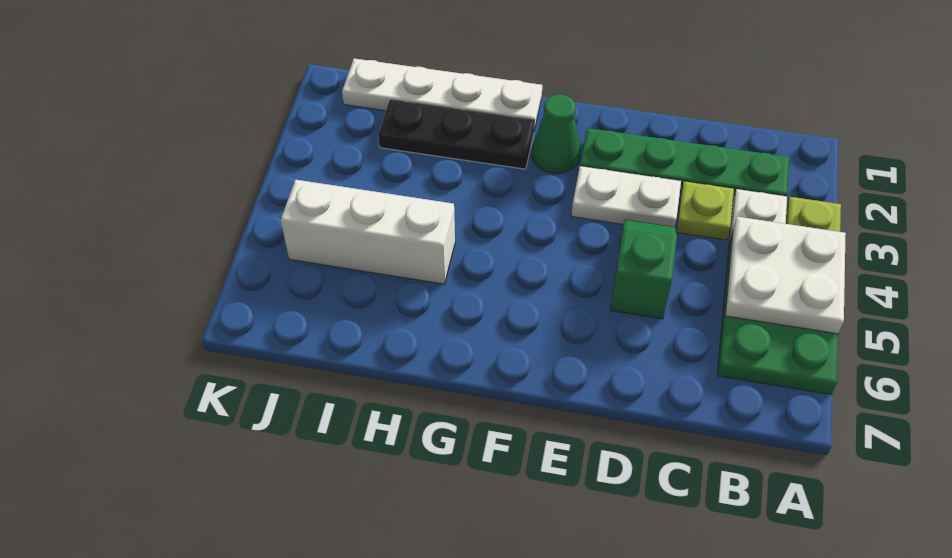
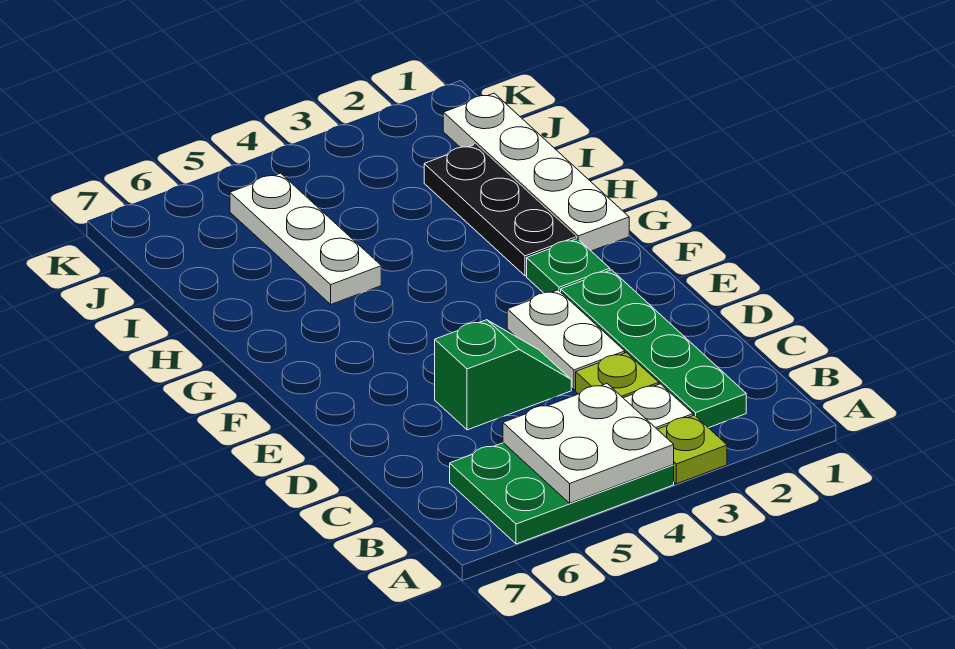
green cone F2 level 1 -> green plate F2 level 1
white brick H5:J5 level 1 -> white plate H5:J5 level 1

